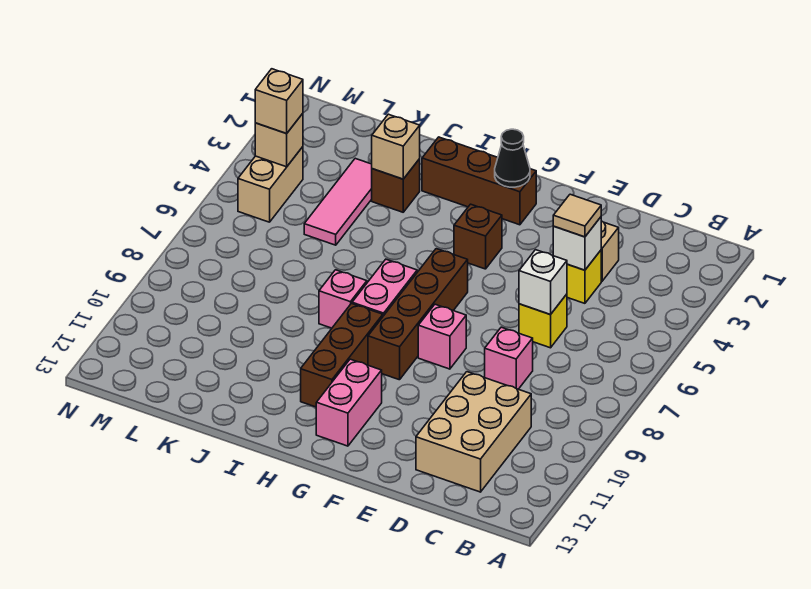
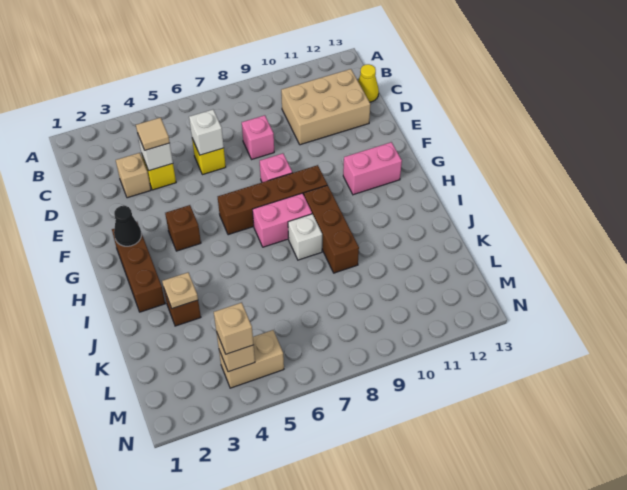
none -> yellow cone C13 level 1
brown brick H9:H11 level 1 -> brown brick H9:J9 level 1
pink brick I8 level 1 -> white brick I8 level 1
tan brick J3 level 2 -> tan plate J3 level 2
pink tile K3:K5 level 1 -> none

